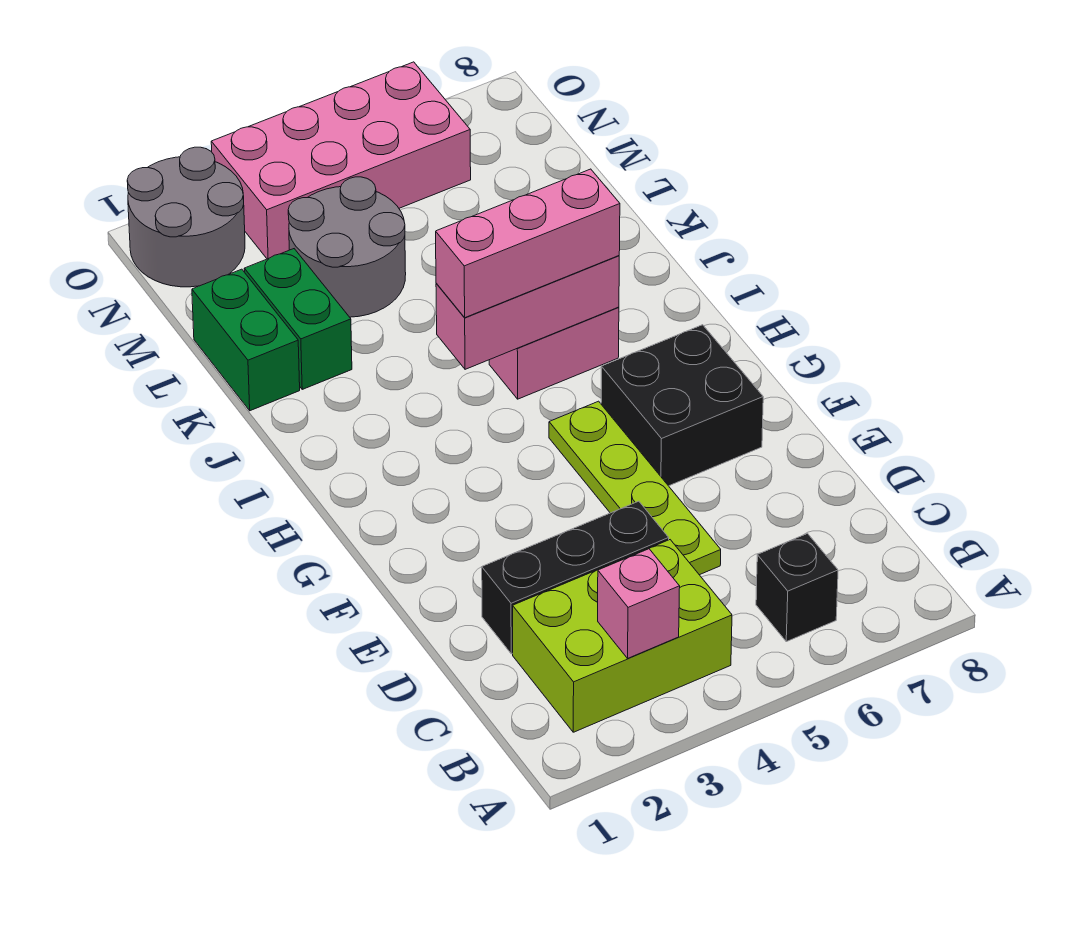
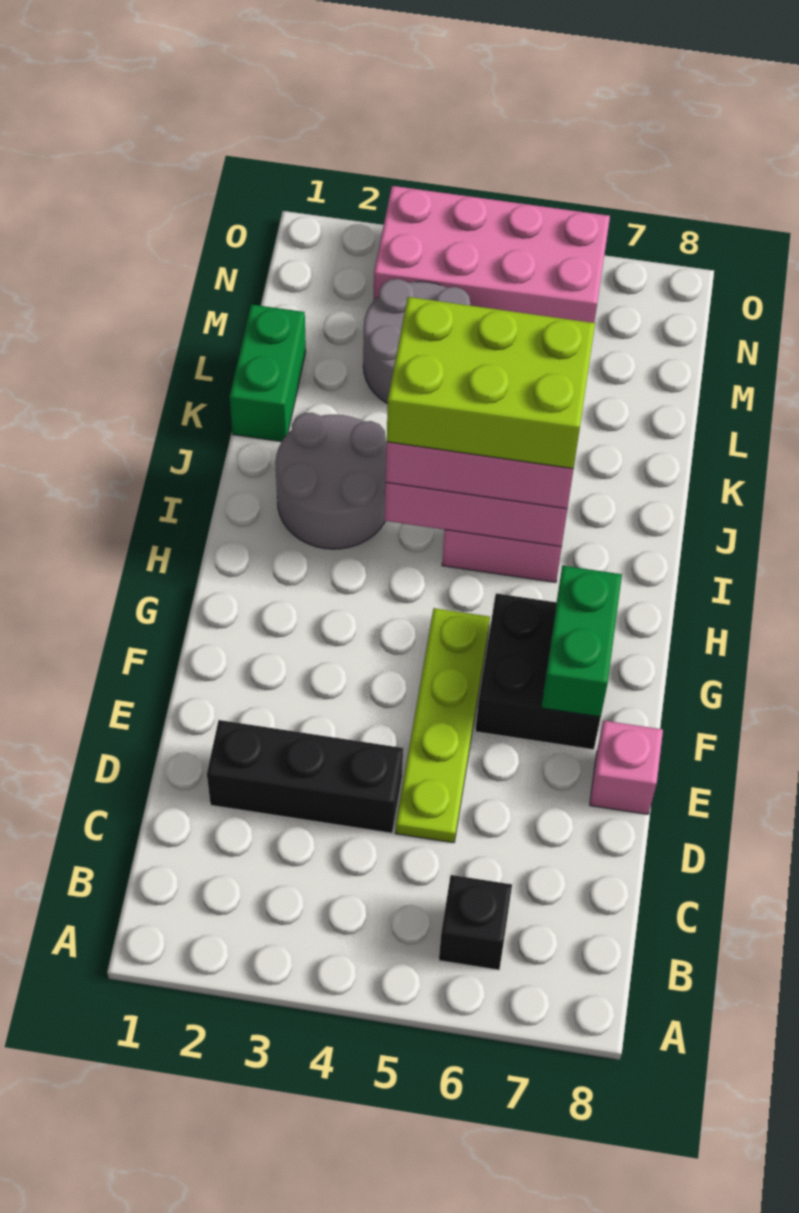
lime brick B2:C4 level 1 -> lime brick I4:J6 level 4
pink brick B3 level 2 -> pink brick E8 level 1
green brick K2:L2 level 1 -> green brick F7:G7 level 2
grey round brick N1:O2 level 1 -> grey round brick I2:J3 level 1

